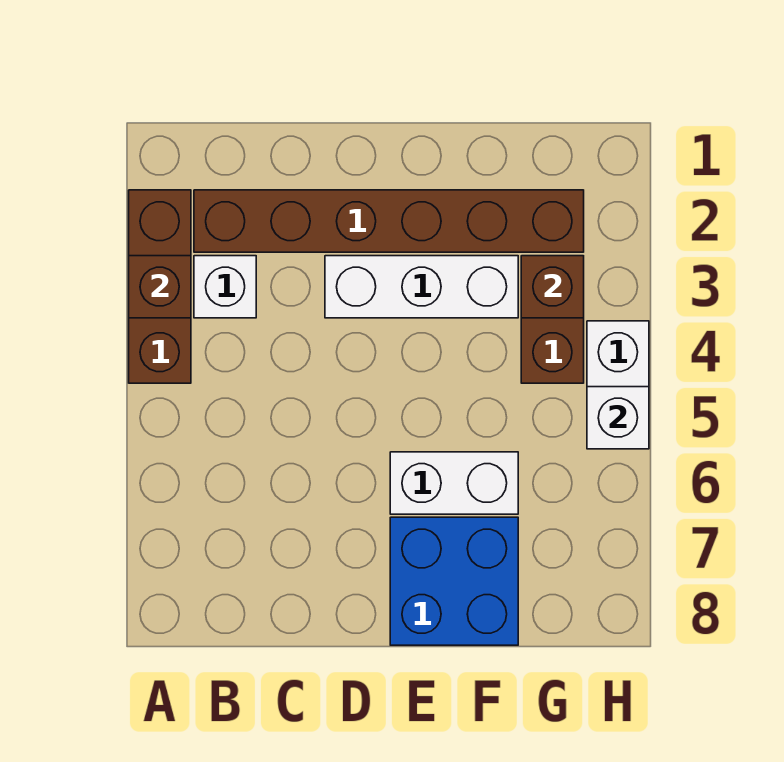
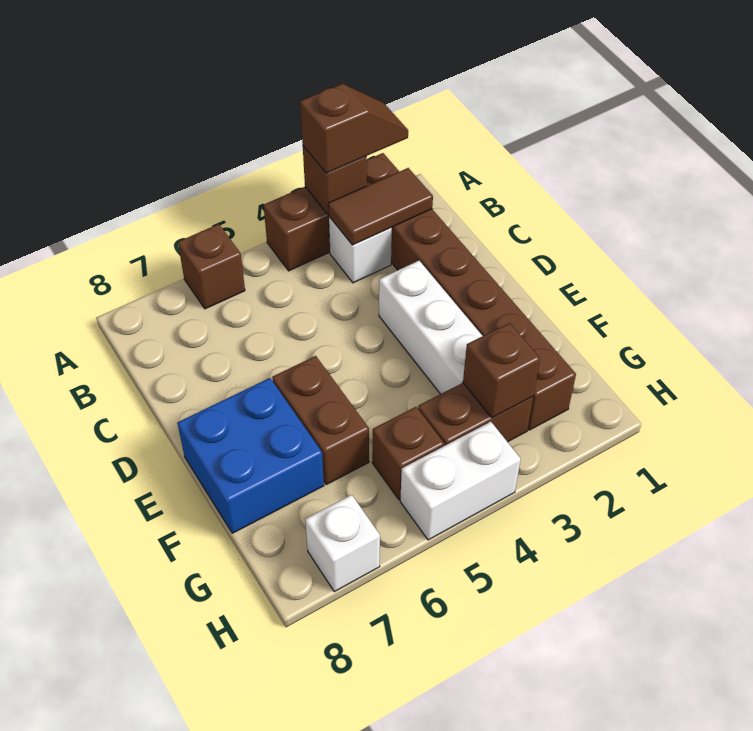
none -> brown slope A2:A3 level 3 top 3
none -> brown brick A6 level 1
none -> brown tile B2:B3 level 2
white brick E6:F6 level 1 -> brown brick E6:F6 level 1
none -> brown brick G5 level 1
white brick H5 level 2 -> white brick H7 level 1

